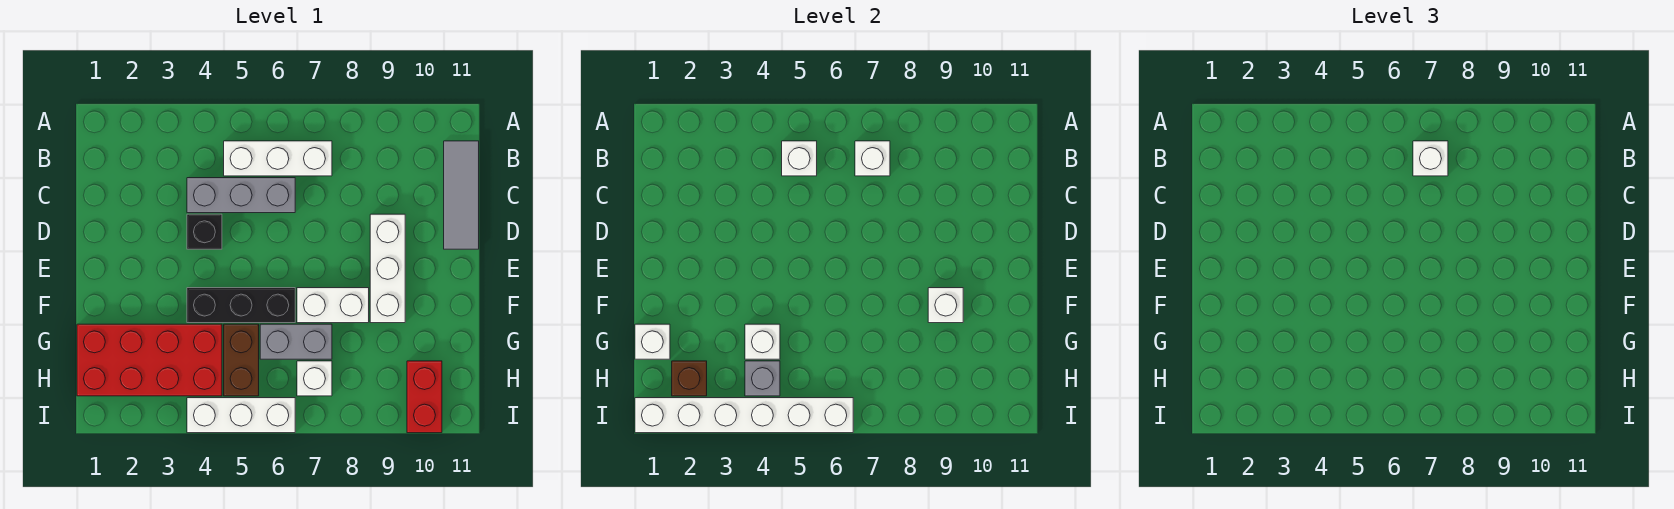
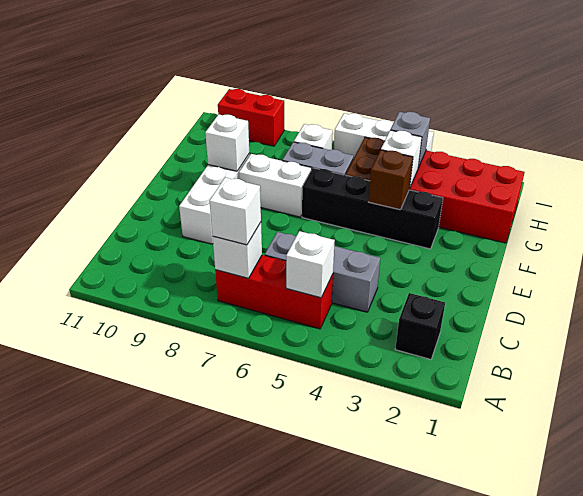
white brick B5:B7 level 1 -> red brick B5:B7 level 1
grey tile B11:D11 level 1 -> none
black brick D4 level 1 -> black brick B2 level 1
black brick F4:F6 level 1 -> black brick F3:F6 level 1
white brick G1 level 2 -> none
brown brick H2 level 2 -> brown brick F4 level 2
red brick H10:I10 level 1 -> red brick I9:I10 level 1
white brick I1:I6 level 2 -> none

